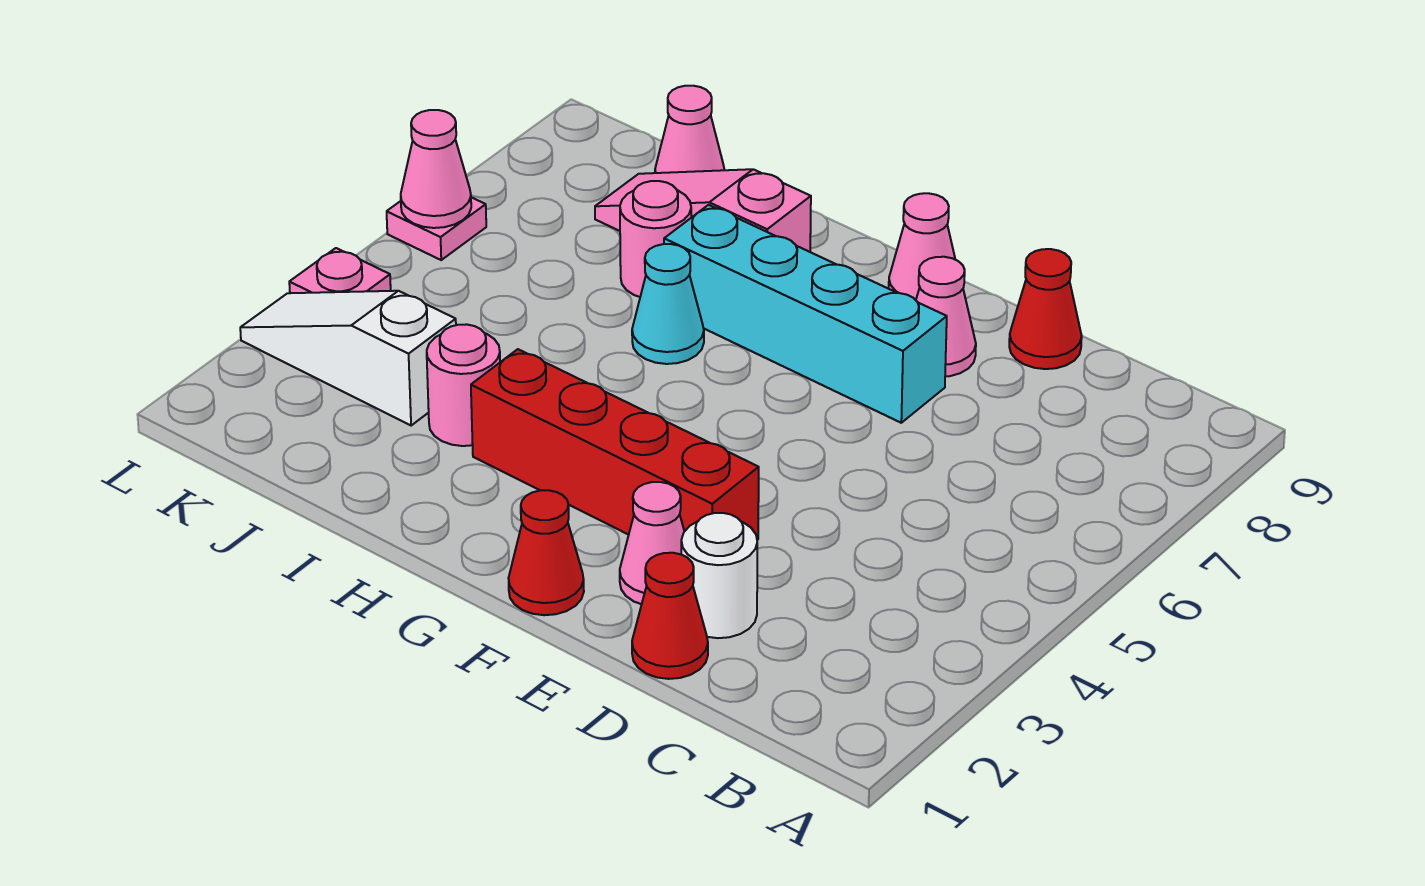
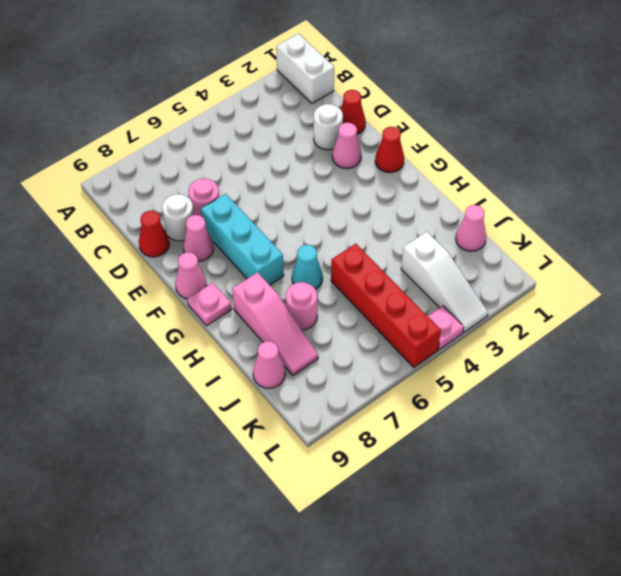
none -> white brick A1:B1 level 1
none -> white round brick D8 level 1
red brick E3:H3 level 1 -> red brick I5:L5 level 1
cyan brick E7:H7 level 1 -> cyan brick E7:G7 level 1
pink round brick I3 level 1 -> pink round brick D7 level 1
pink plate L6 level 1 -> pink plate G9 level 1
pink cone L6 level 2 -> pink cone J1 level 1

